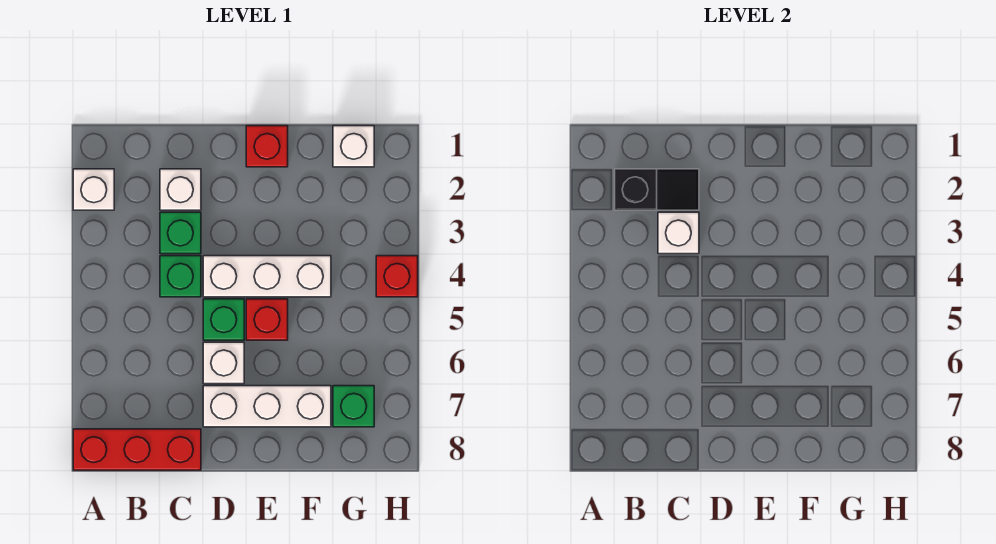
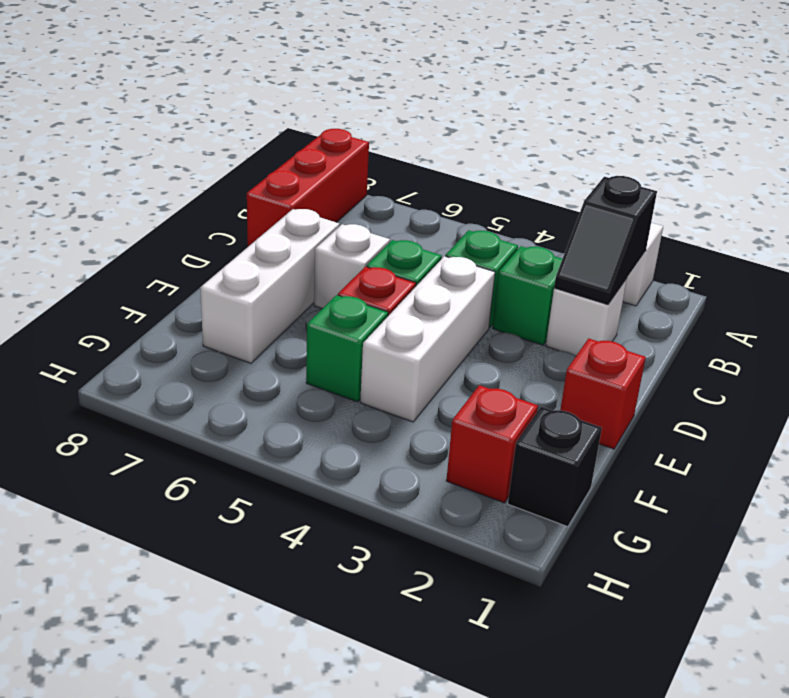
white brick C3 level 2 -> none
white brick G1 level 1 -> black brick G1 level 1
green brick G7 level 1 -> green brick F5 level 1
red brick H4 level 1 -> red brick G2 level 1

